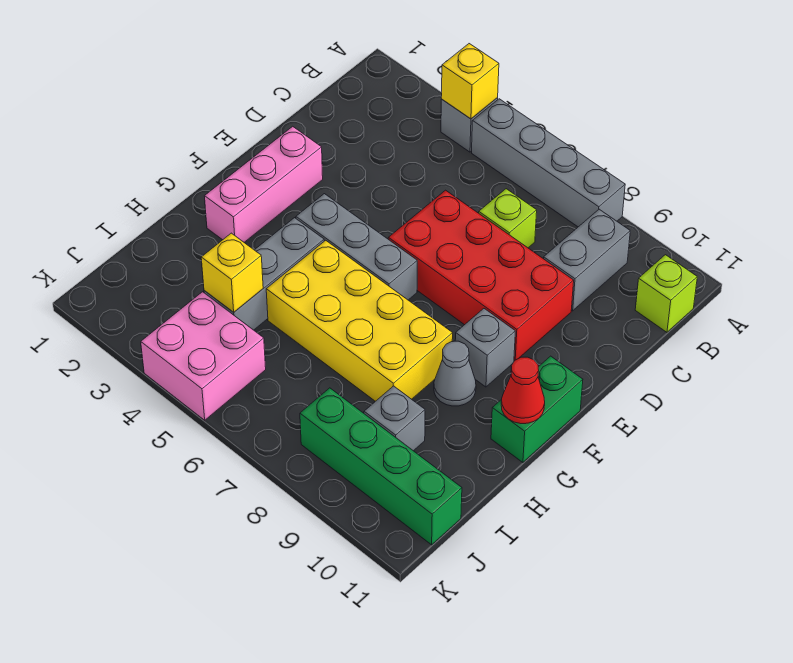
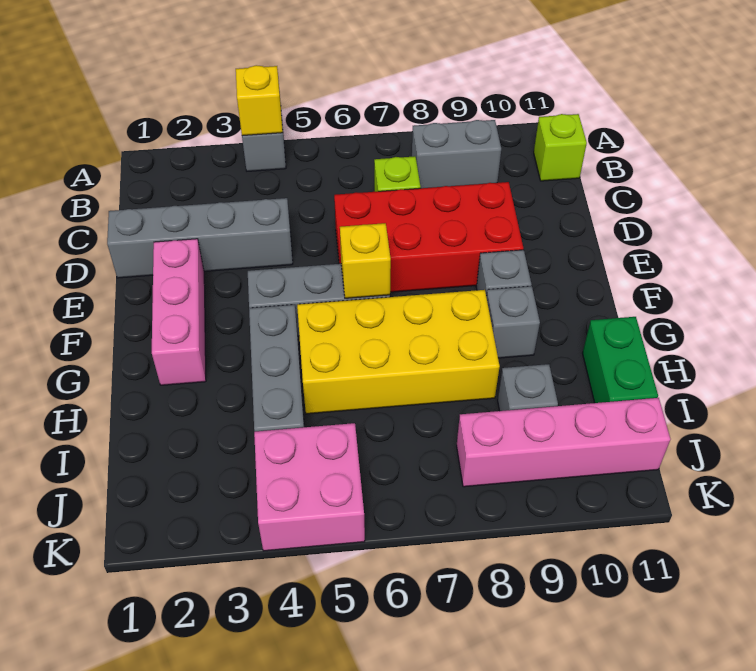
grey brick A5:A8 level 1 -> grey brick D1:D4 level 1
grey brick B9:C9 level 1 -> grey brick B8:B9 level 1
green brick F11:G11 level 1 -> green brick H11:I11 level 1
grey cone G9 level 1 -> grey brick G9 level 1
red cone G11 level 2 -> none
yellow brick I4 level 2 -> yellow brick F6 level 2
green brick J8:J11 level 1 -> pink brick J8:J11 level 1

